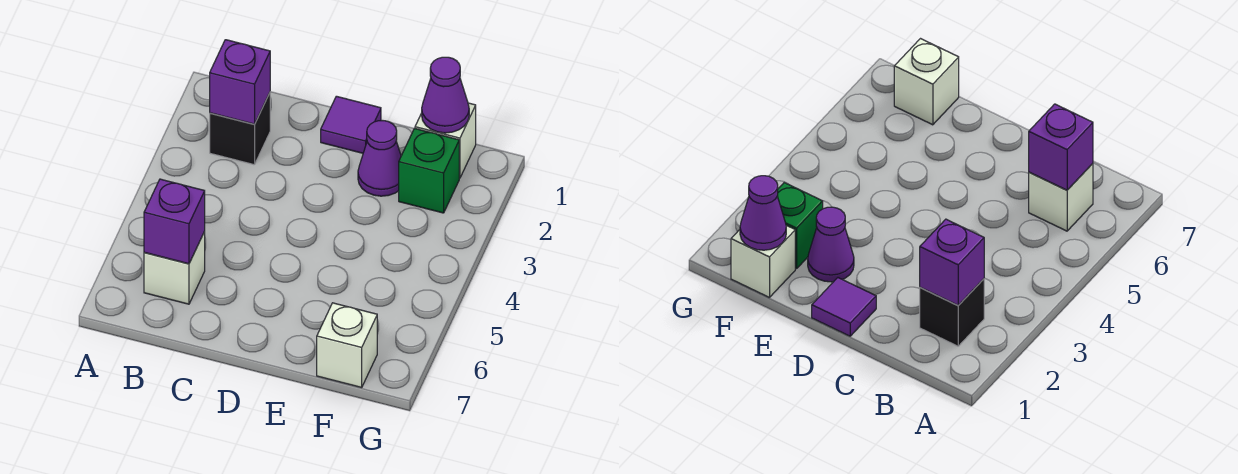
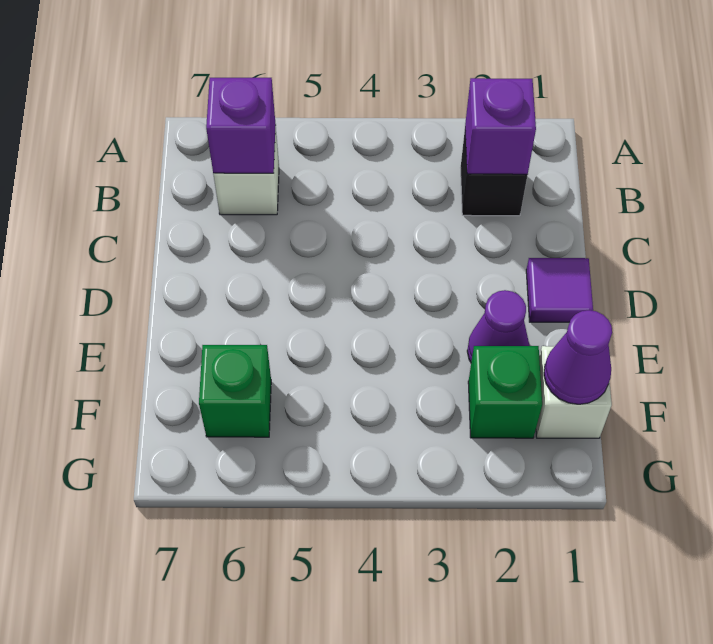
none -> green brick F6 level 1
white brick F7 level 1 -> none

